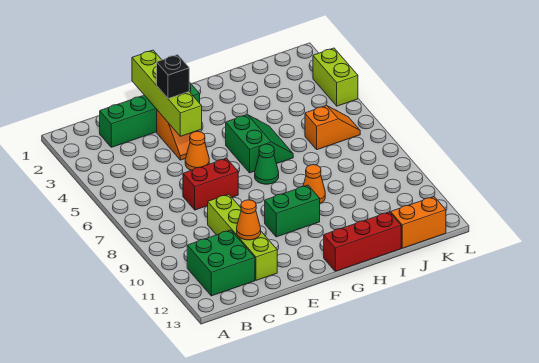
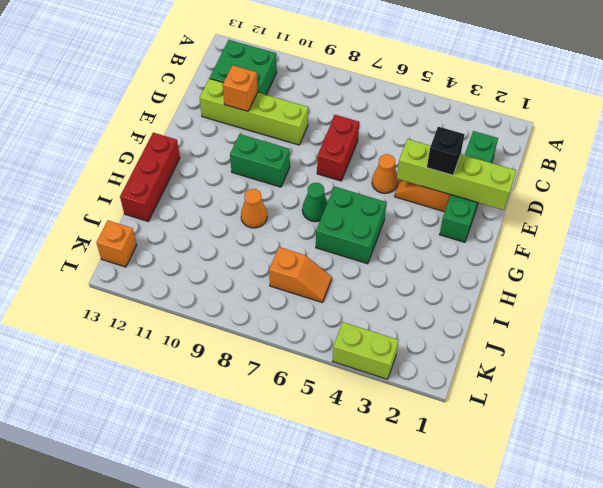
orange cone D11 level 2 -> orange brick D11 level 2
green brick F10:G10 level 1 -> green brick F9:F10 level 1
green slope G5:H6 level 1 top G -> green brick G5:H6 level 1
orange slope J6:K6 level 1 top J -> orange slope J6:J7 level 1 top 7
orange brick J13:K13 level 1 -> orange brick K13 level 1

